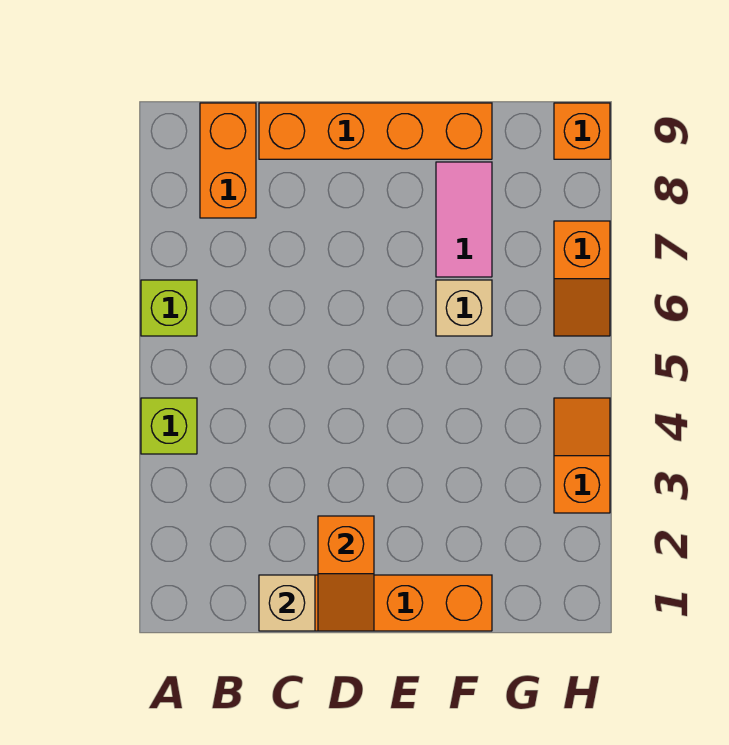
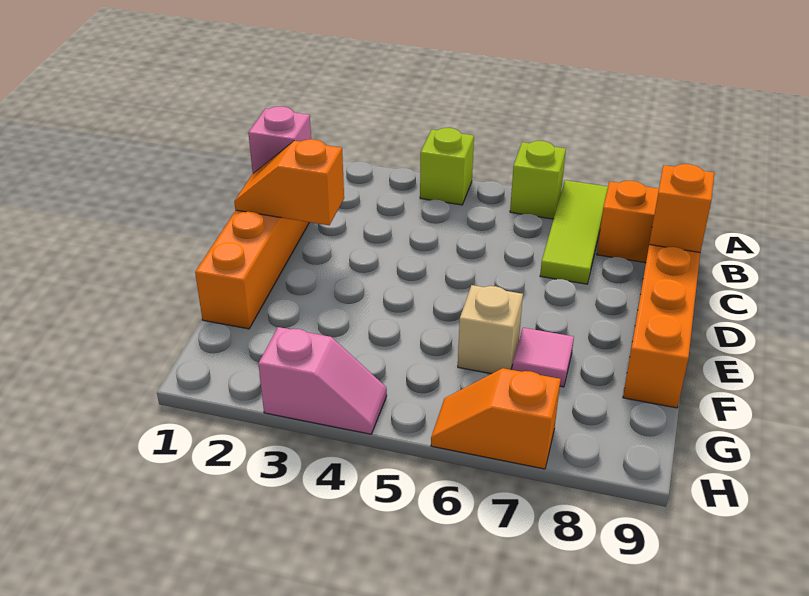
none -> lime tile A7:C7 level 1
tan brick C1 level 2 -> pink brick C1 level 2
pink tile F7:F8 level 1 -> pink tile F7 level 1
orange slope H3:H4 level 1 top 3 -> pink slope H3:H4 level 1 top 3
orange brick H9 level 1 -> orange brick C9 level 2

